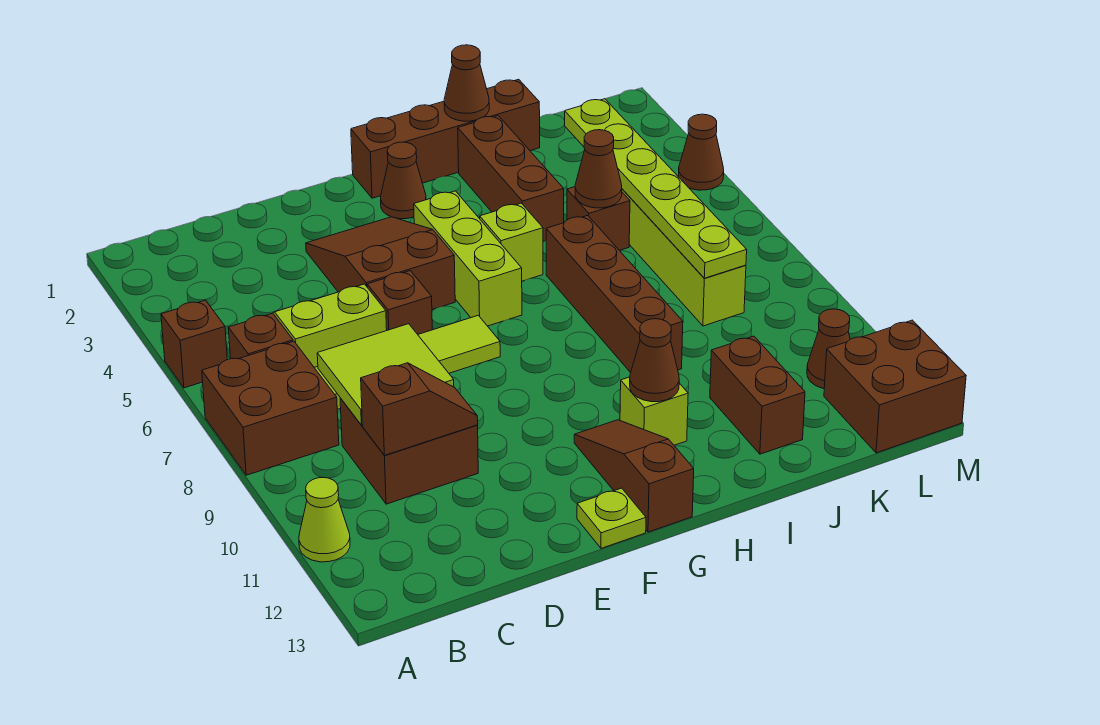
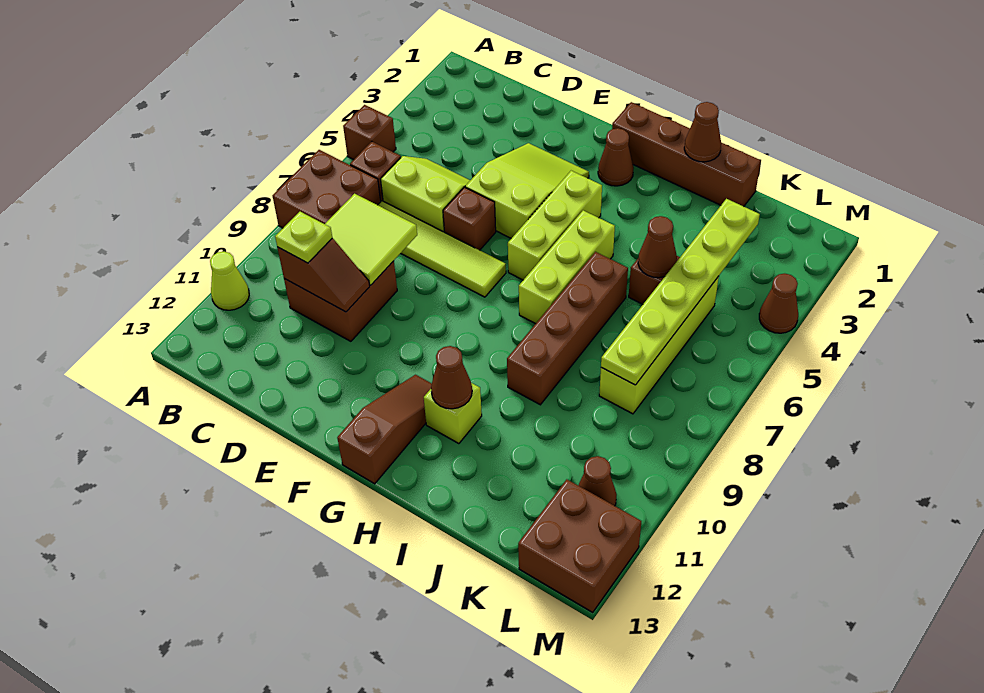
brown slope E3:F5 level 1 top 5 -> lime slope E3:F5 level 1 top 5
lime plate F13 level 1 -> lime plate C10 level 3
lime brick H5 level 1 -> lime brick H5:H7 level 1
brown brick I2:I4 level 1 -> none
brown brick J11:J12 level 1 -> none

